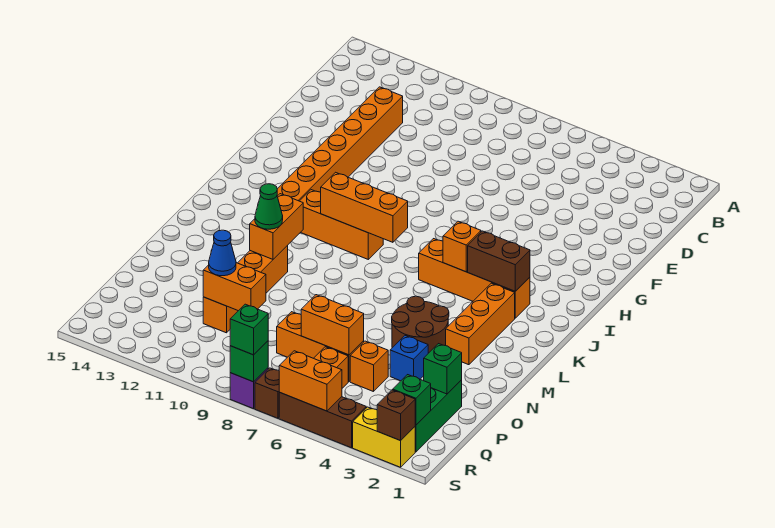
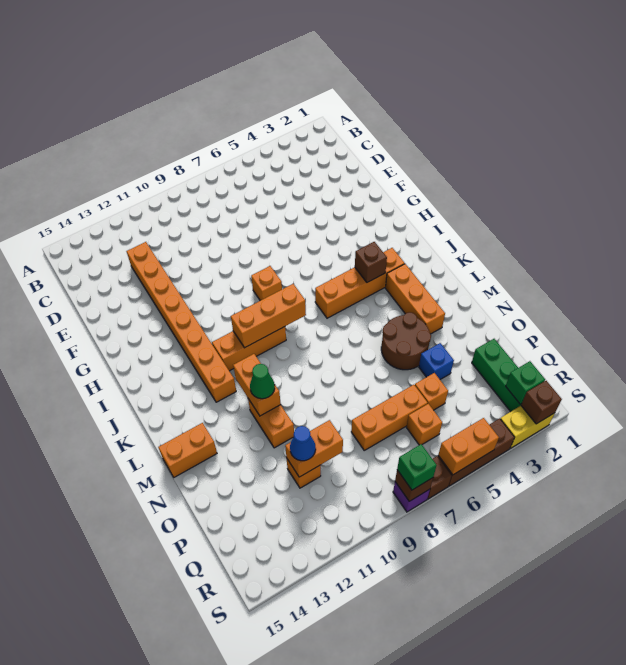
brown brick J3:J4 level 2 -> brown brick J4 level 2
orange brick J5 level 2 -> orange brick H8 level 1
green brick P2 level 2 -> none
orange brick P6:P7 level 2 -> orange brick M14:M15 level 1
green brick S8 level 2 -> brown brick S8 level 2

